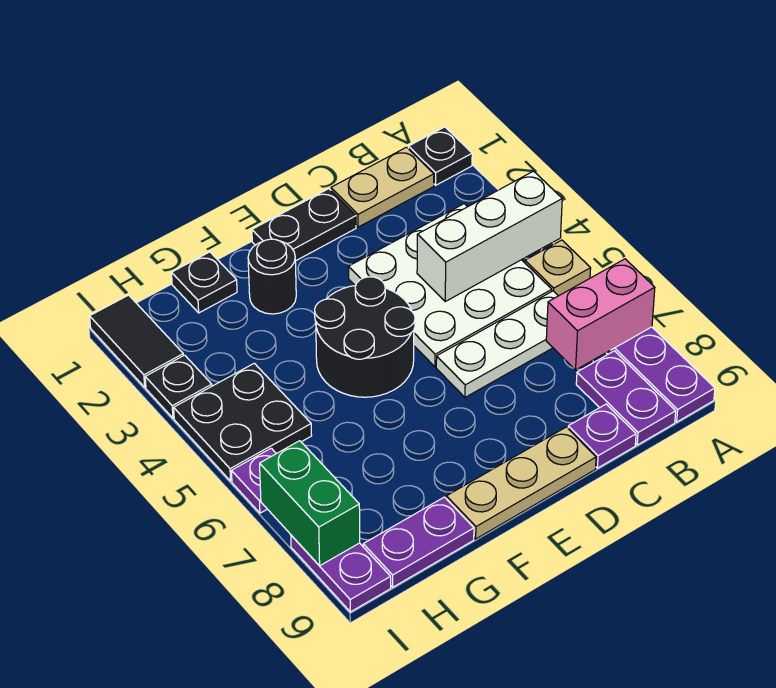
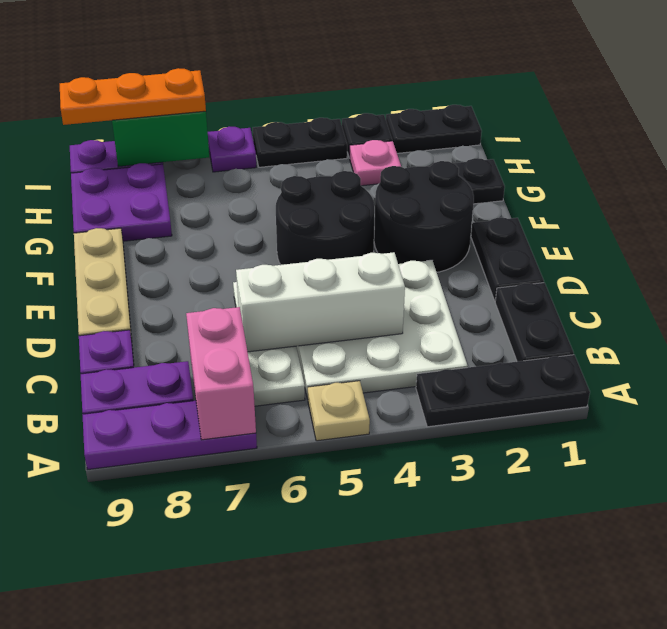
black plate A1 level 1 -> black plate A1:A3 level 1
white brick A4:C4 level 2 -> white brick C4:C6 level 2
tan plate B1:C1 level 1 -> black plate B1:C1 level 1
black round brick F2 level 1 -> black round brick E2:F3 level 1
purple plate G9:H9 level 1 -> purple plate G8:H9 level 1
none -> pink plate H3 level 1
black plate H4:I5 level 1 -> black plate I4:I5 level 1
black tile I1:I2 level 1 -> black plate I1:I2 level 1
none -> orange plate I7:I9 level 3

